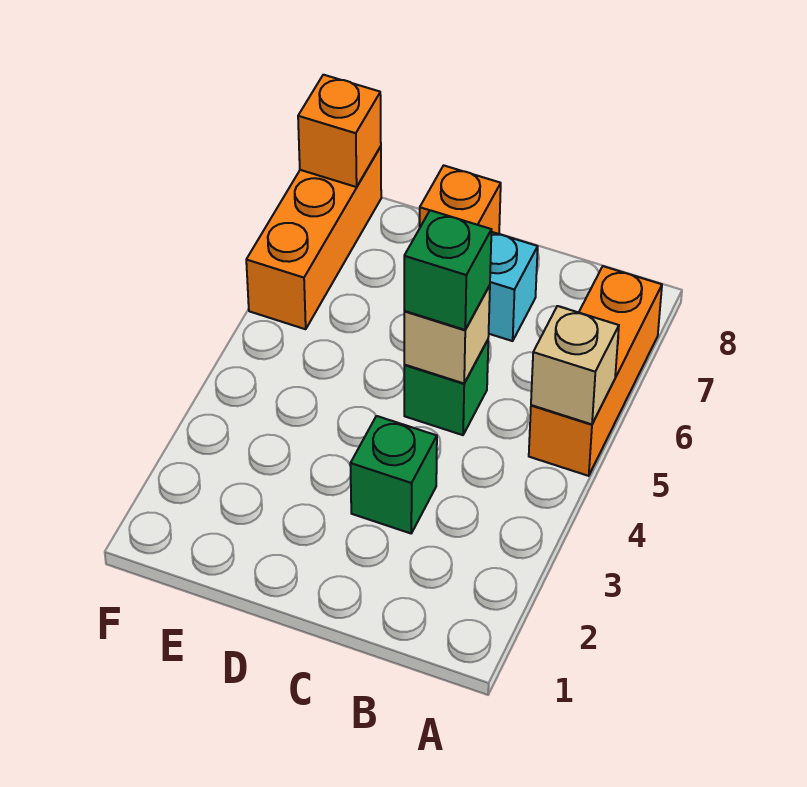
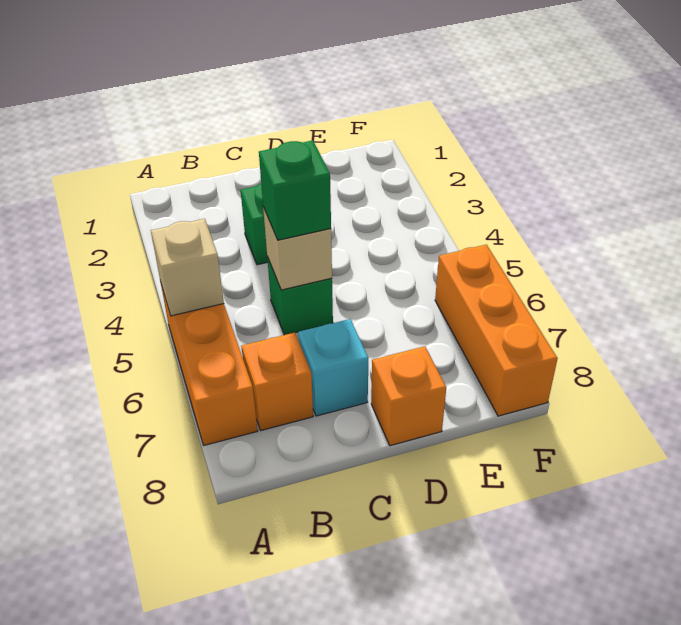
orange brick F8 level 2 -> orange brick B7 level 1

